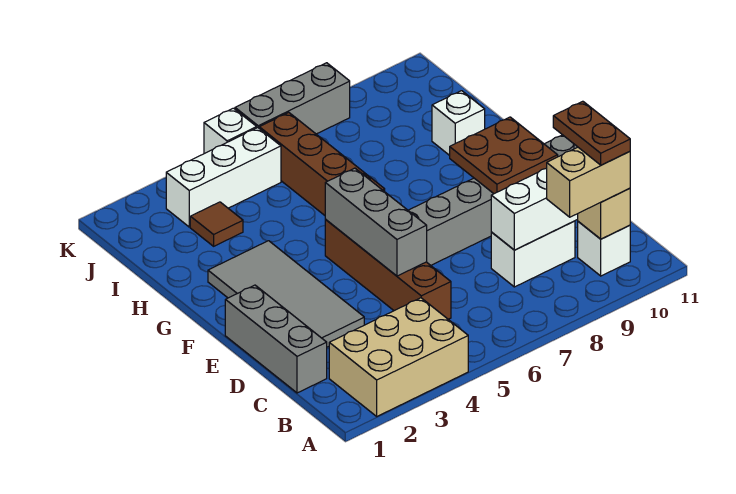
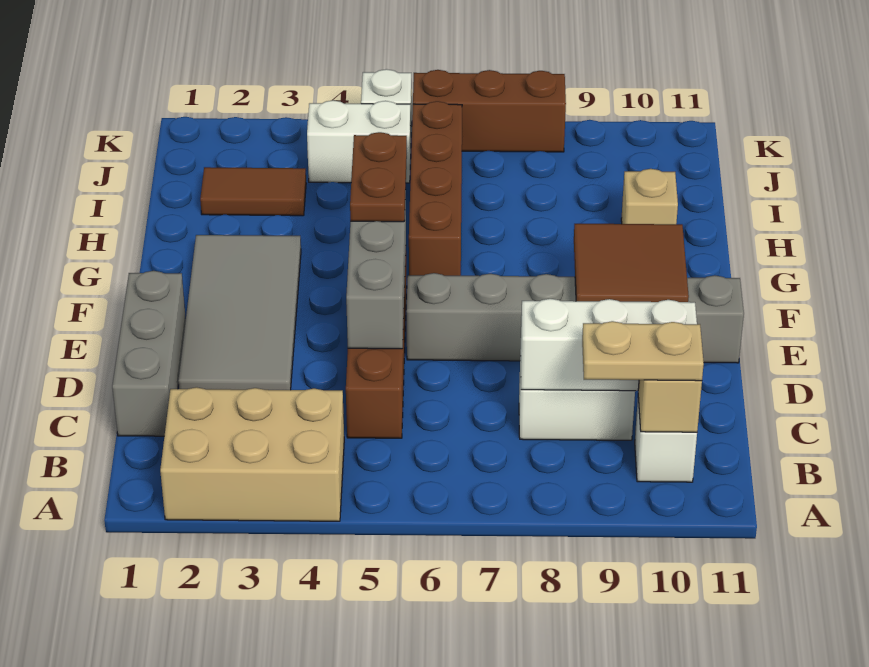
tan brick B9:B10 level 3 -> tan plate B9:B10 level 3
brown plate B10:C10 level 4 -> brown plate F5:G5 level 3
brown plate E9:F10 level 2 -> brown tile E9:F10 level 2
white brick H10 level 1 -> tan brick H10 level 1
brown tile I3 level 1 -> brown tile I2:I3 level 1
white brick J3:J5 level 1 -> white brick J4:J5 level 1
grey brick K6:K8 level 1 -> brown brick K6:K8 level 1

